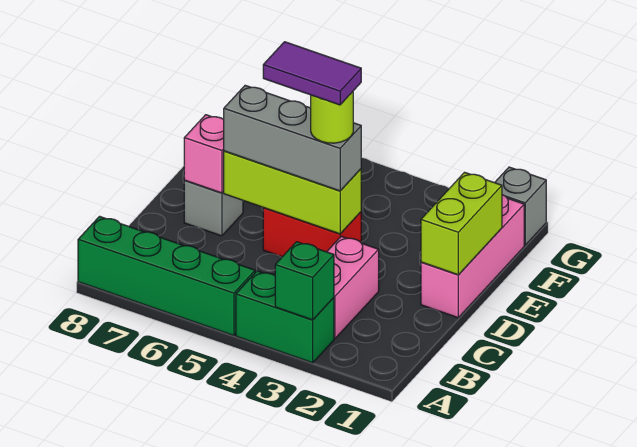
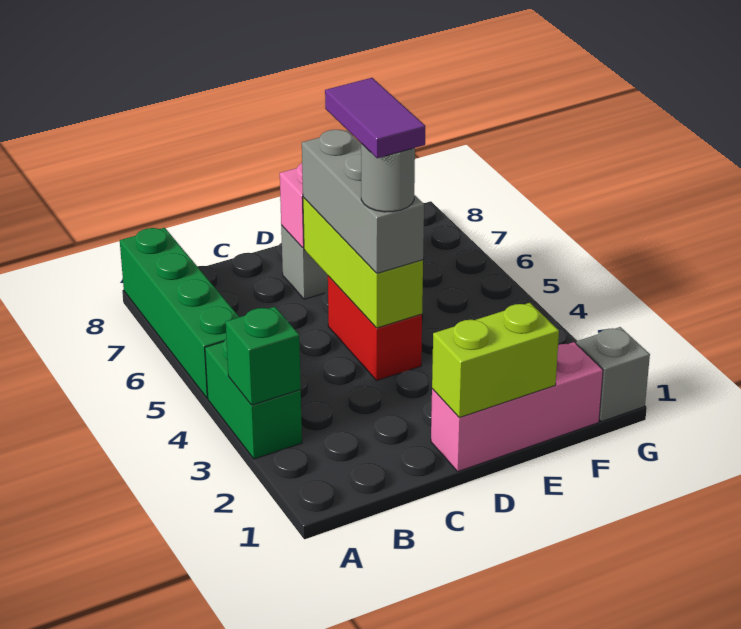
pink brick B3:C3 level 1 -> none
lime round brick D4 level 4 -> grey round brick D4 level 4

